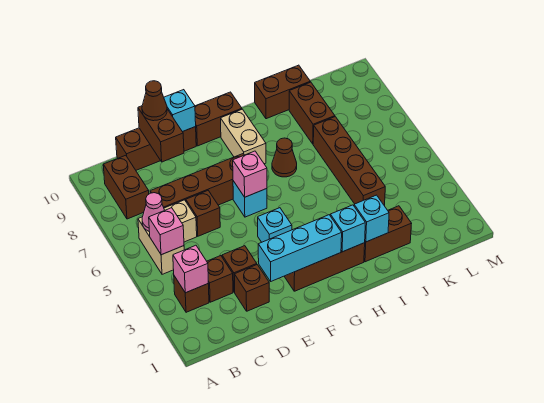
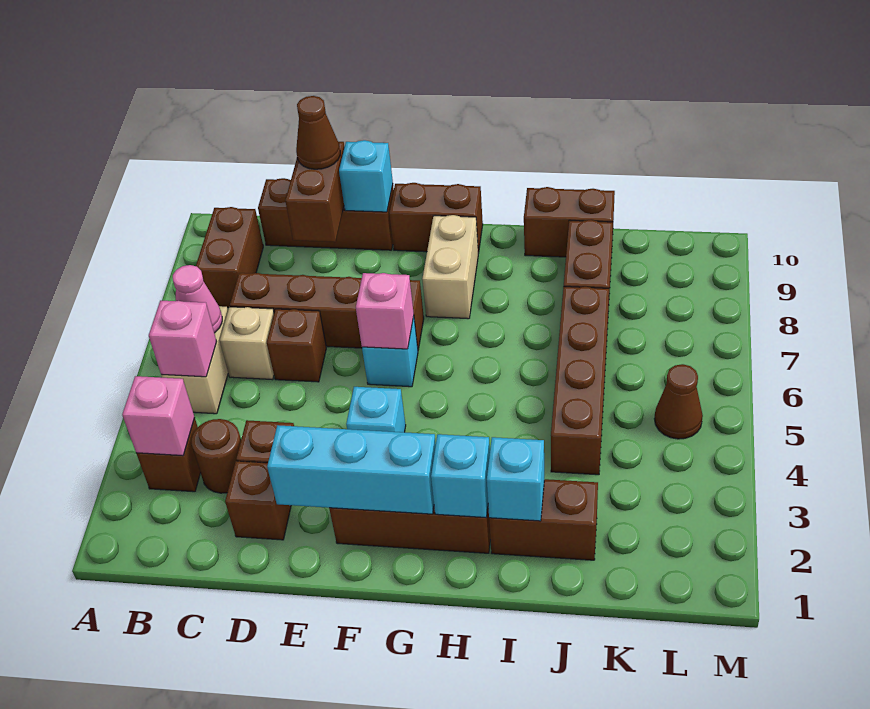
brown brick C3 level 1 -> brown round brick C3 level 1
brown cone H7 level 1 -> brown cone L5 level 1

